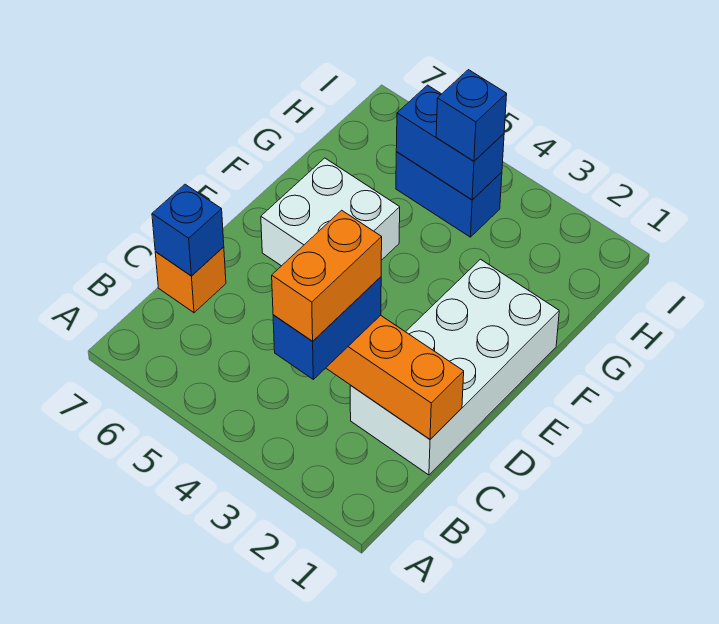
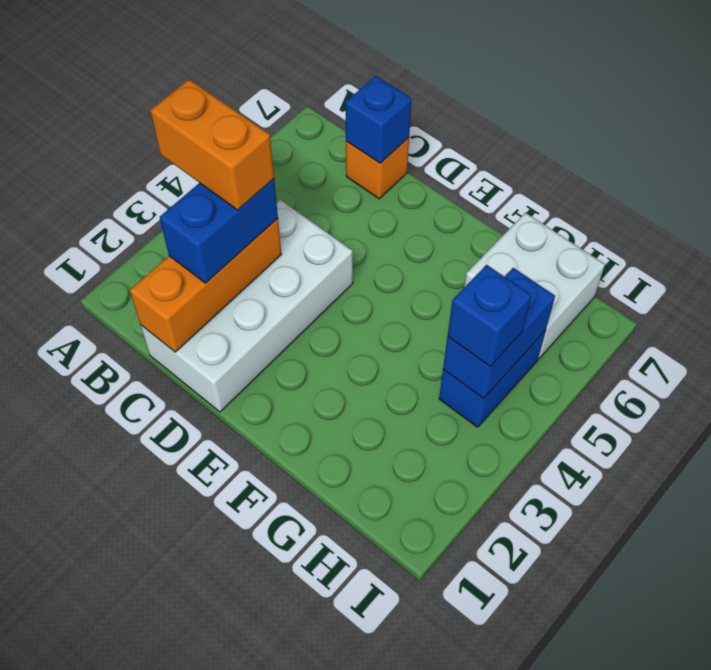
blue brick B3:C3 level 3 -> blue brick C2:C3 level 3
white brick C1:F2 level 1 -> white brick C1:D4 level 1
white brick E5:F6 level 1 -> white brick G6:H7 level 1

